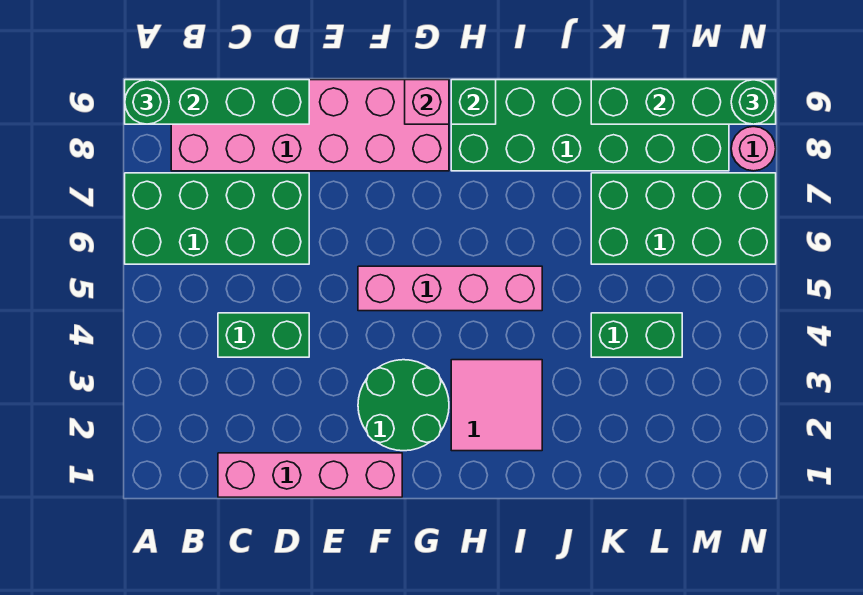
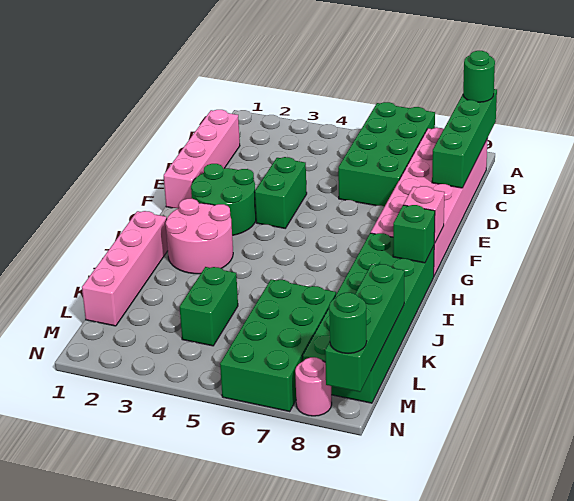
green brick C4:D4 level 1 -> green brick E4:F4 level 1
pink brick F5:I5 level 1 -> pink brick I1:L1 level 1
pink tile H2:I3 level 1 -> pink round brick H2:I3 level 1

